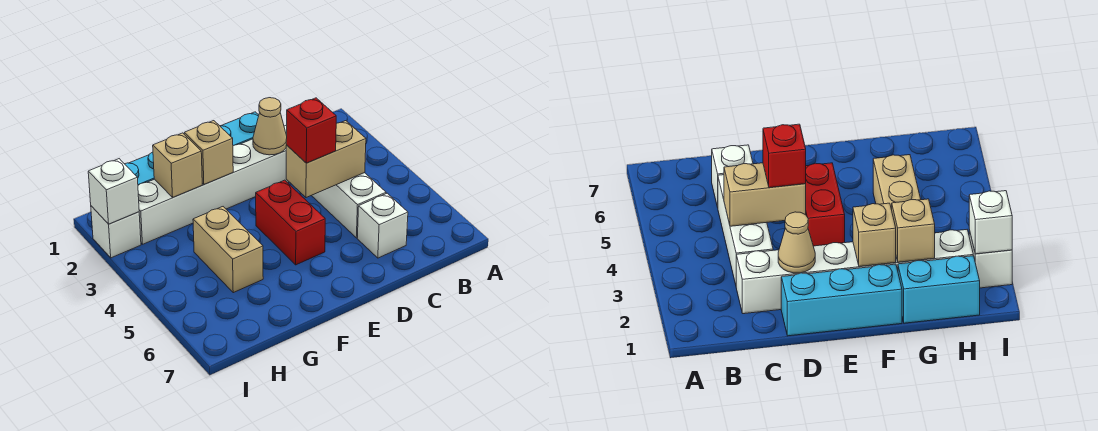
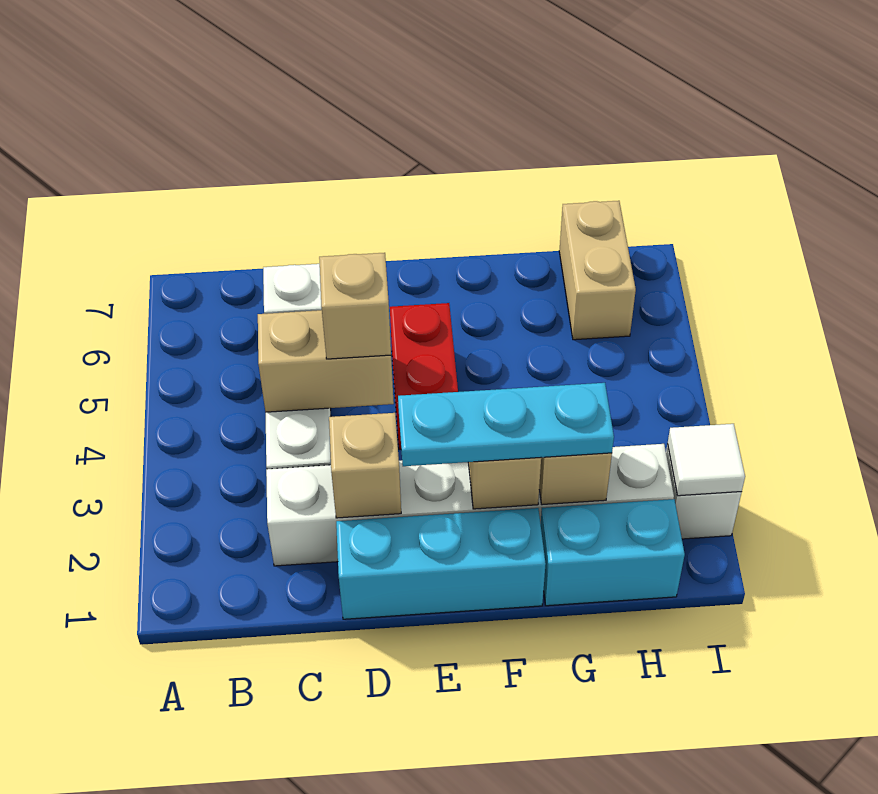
tan cone D2 level 2 -> tan brick D2 level 2
red brick D4 level 3 -> tan brick D4 level 3
none -> cyan plate E2:G2 level 3
tan brick G4:G5 level 1 -> tan brick H6:H7 level 1
white brick I2 level 2 -> white tile I2 level 2

